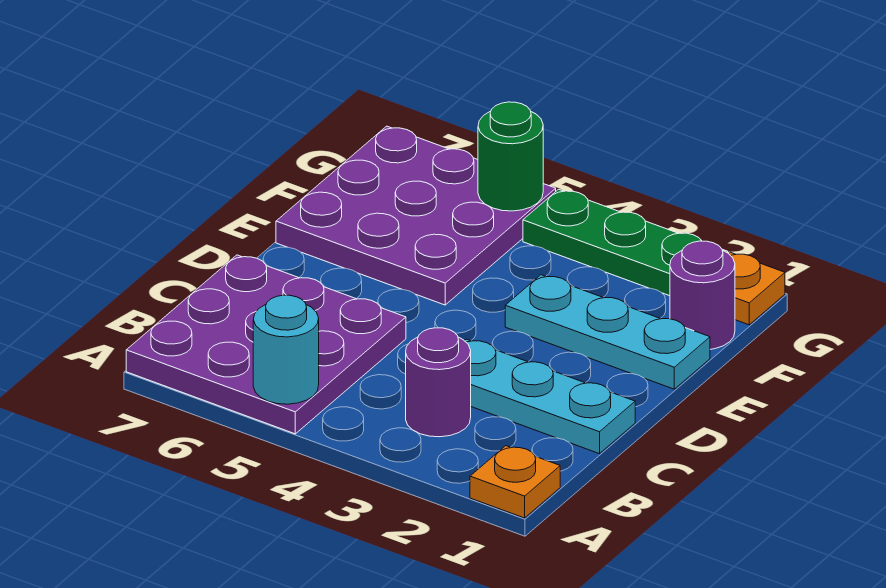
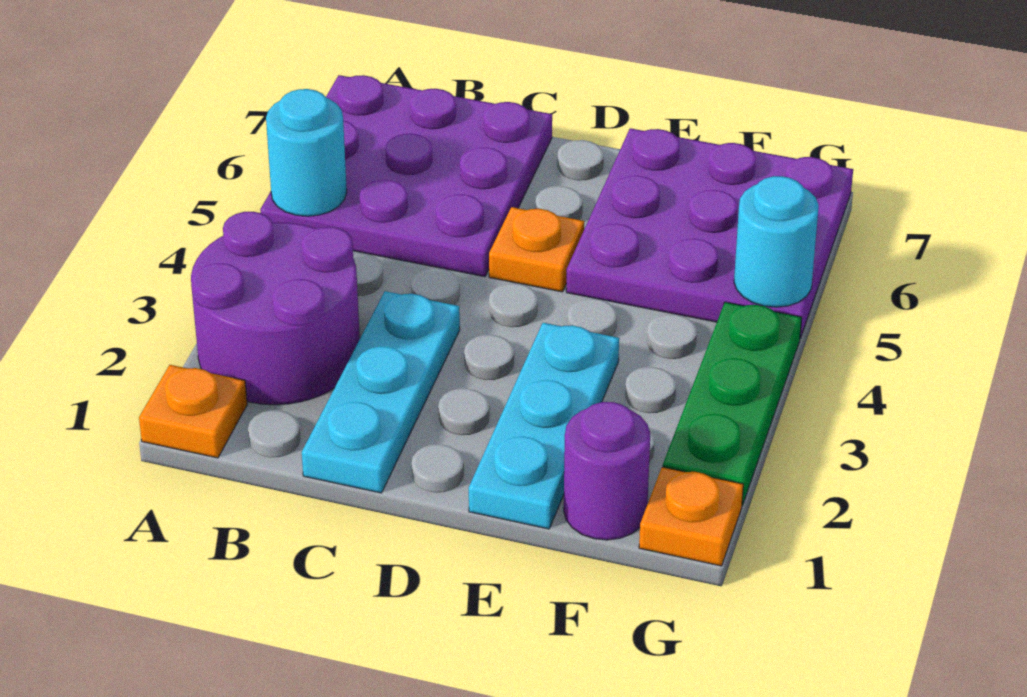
purple round brick B3 level 1 -> purple round brick A2:B3 level 1
none -> orange plate D5 level 1
green round brick G5 level 2 -> cyan round brick G5 level 2

